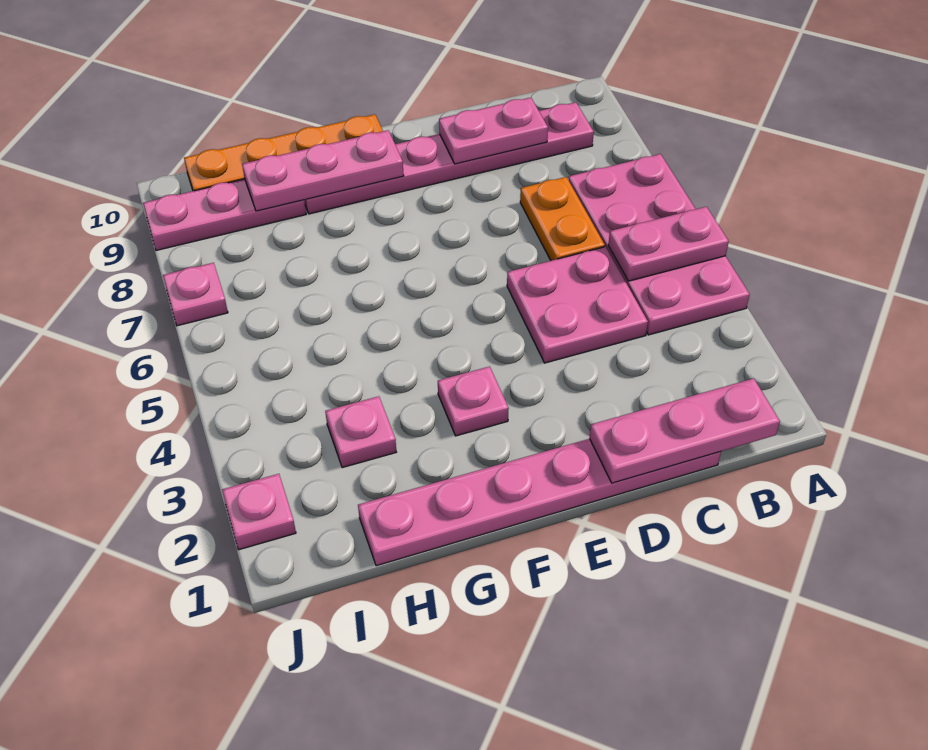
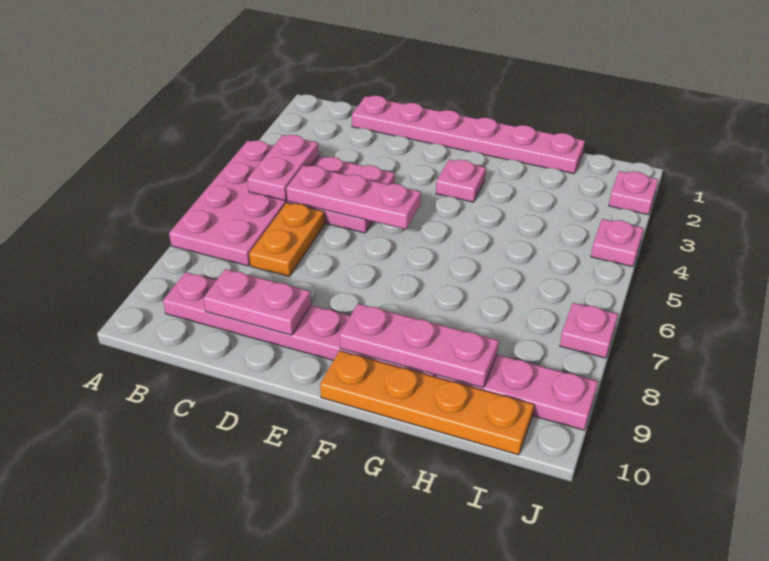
pink plate A5:B5 level 2 -> pink plate B4:B5 level 2
pink plate B1:D1 level 2 -> pink plate C5:E5 level 2
pink plate H3 level 1 -> pink plate J4 level 1

